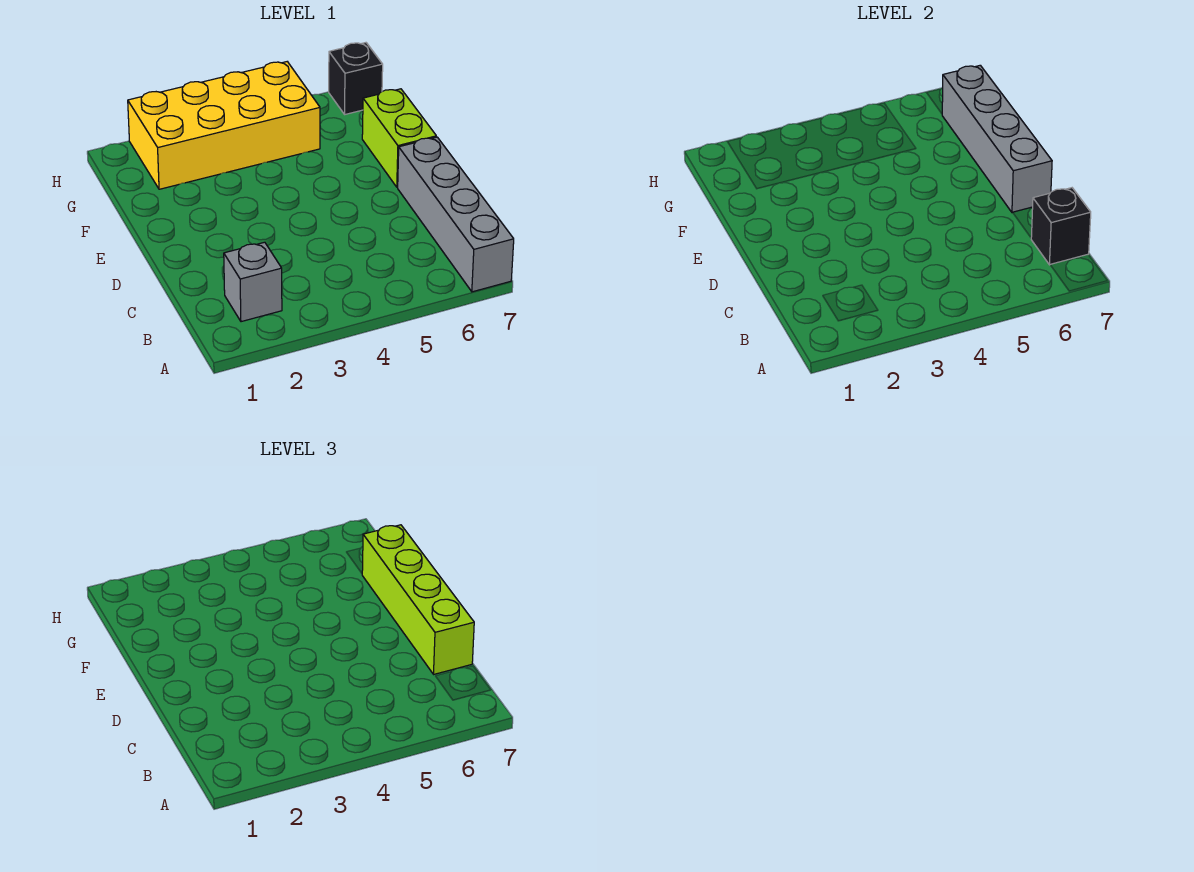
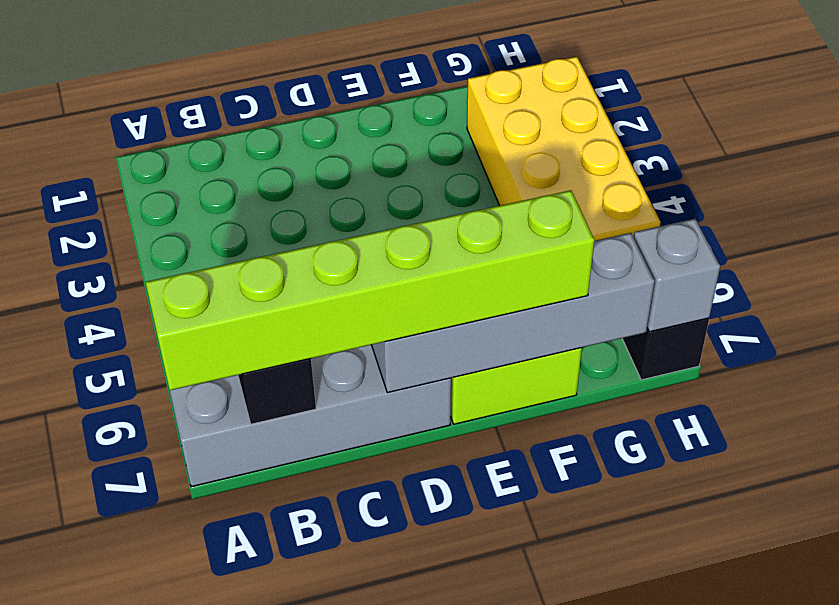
grey brick B2 level 1 -> grey brick H7 level 2
lime brick C7:F7 level 3 -> lime brick A7:F7 level 3

